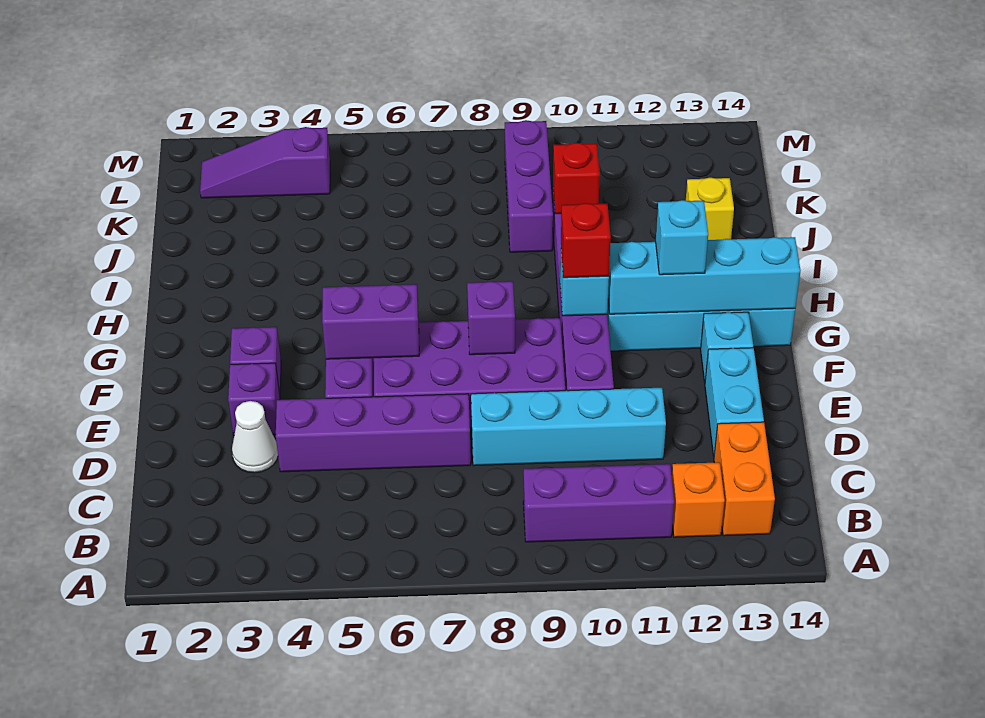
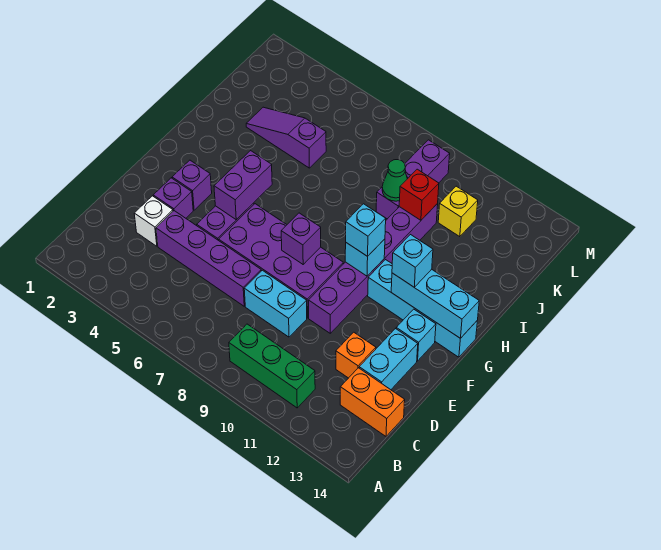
purple brick B9:B11 level 1 -> green brick B9:B11 level 1
orange brick B12 level 1 -> orange brick D12 level 1
orange brick B13:C13 level 1 -> orange brick C13:C14 level 1
white cone D3 level 1 -> white brick D3 level 1
cyan brick D8:D11 level 1 -> cyan brick D8:D9 level 1
purple brick F5:F6 level 2 -> purple brick F5:G5 level 2
red brick G10 level 3 -> cyan brick G10 level 3
cyan brick G11:G14 level 2 -> cyan brick G12:G14 level 2
none -> green cone J9 level 2
yellow brick J13 level 1 -> yellow brick K11 level 1
purple slope L2:L4 level 1 top 4 -> purple slope J3:J5 level 1 top 5

